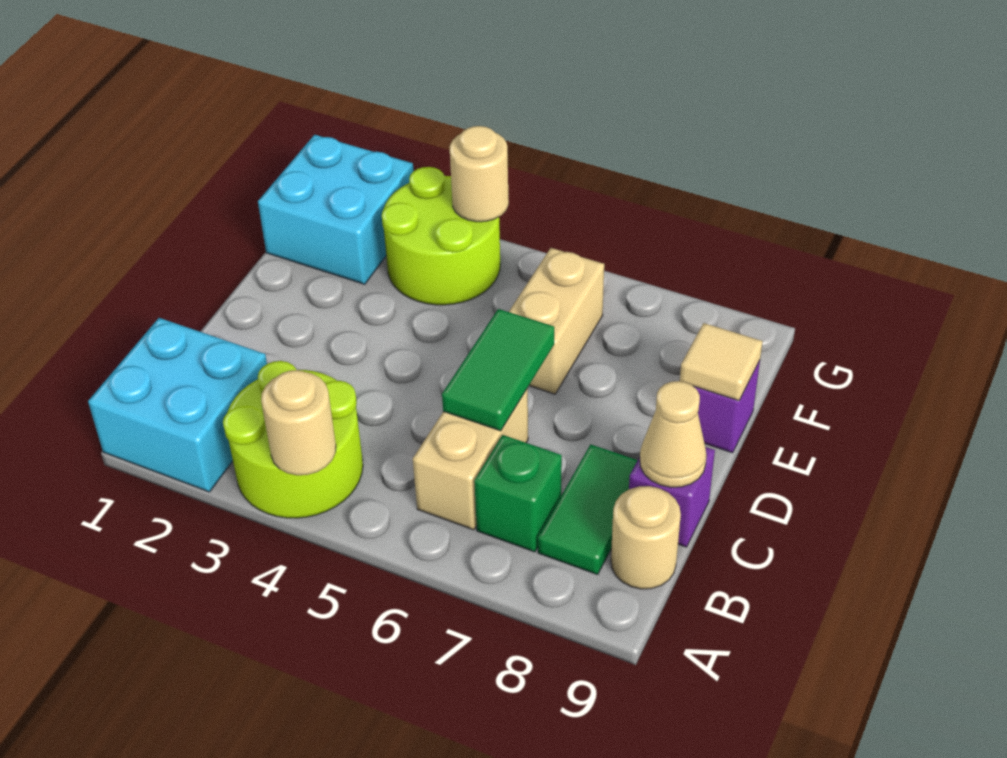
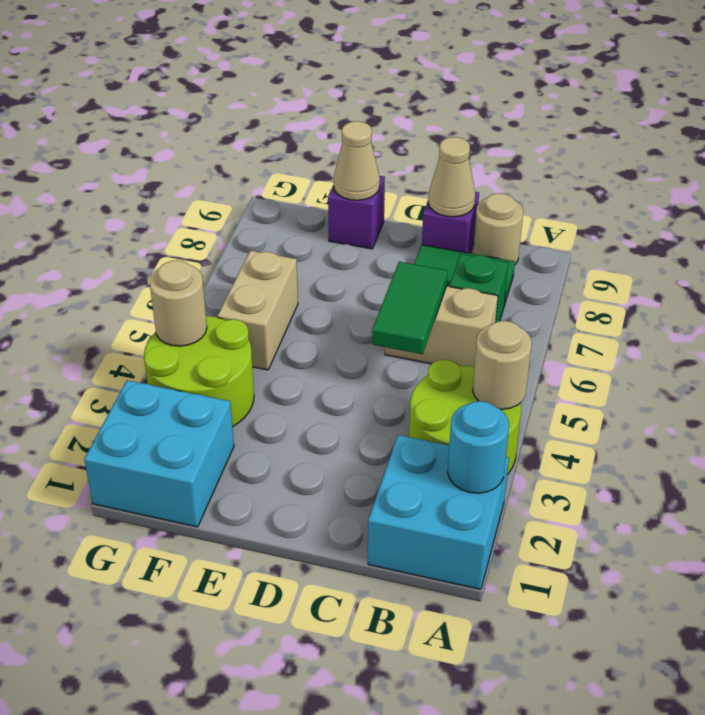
none -> cyan round brick A2 level 2
green tile C6:D6 level 2 -> green tile C5:C6 level 2
tan brick E6:F6 level 1 -> tan brick F5:F6 level 1
tan tile E9 level 2 -> tan cone E9 level 2

